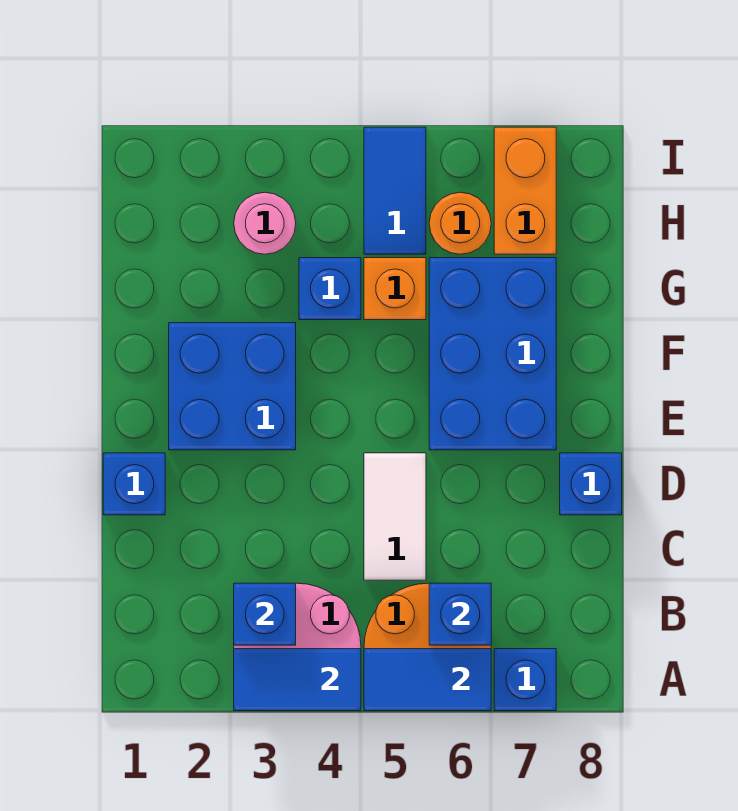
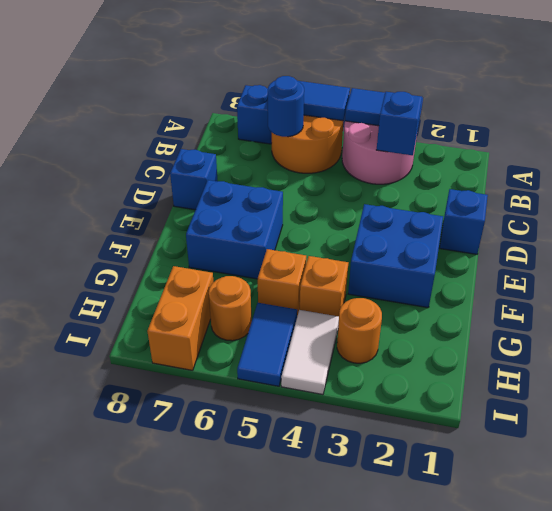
blue brick B6 level 2 -> blue round brick B6 level 2
white tile C5:D5 level 1 -> white tile H4:I4 level 1
blue brick E6:G7 level 1 -> blue brick E6:F7 level 1
blue brick G4 level 1 -> orange brick G4 level 1
pink round brick H3 level 1 -> orange round brick H3 level 1

